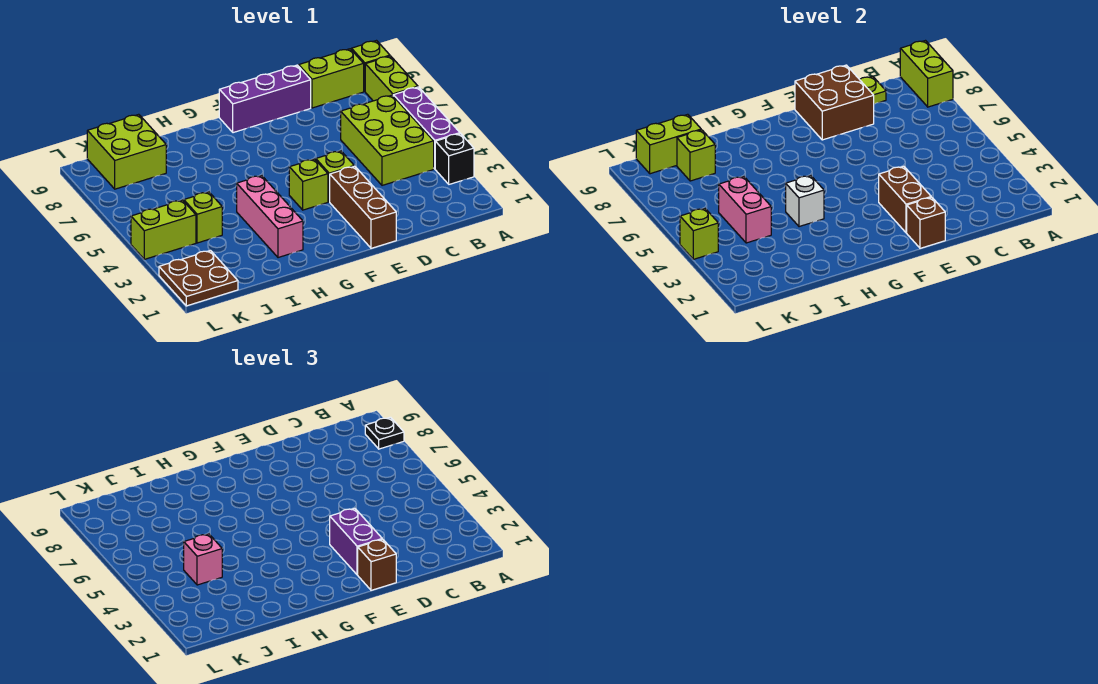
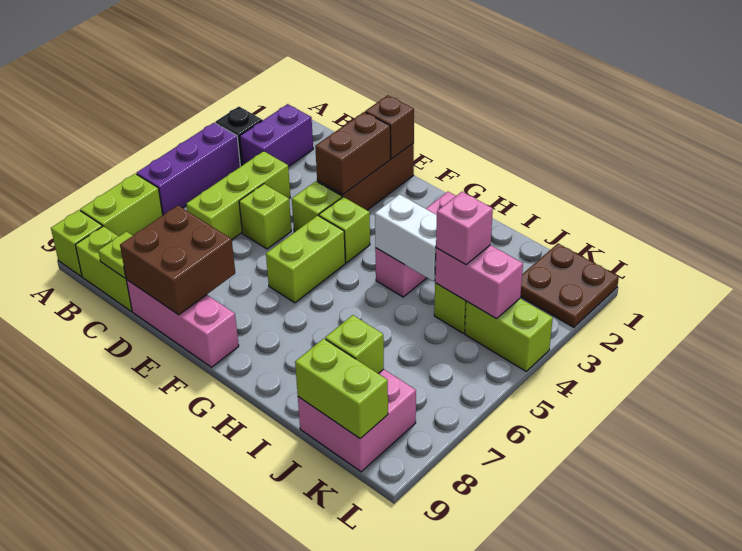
lime brick A8:A9 level 2 -> lime brick F5:F6 level 1
black plate A8 level 3 -> none
lime brick B4:C6 level 1 -> lime brick C4:C6 level 1
purple brick D9:F9 level 1 -> pink brick D9:F9 level 1
brown brick E1 level 3 -> none
purple brick E2:E3 level 3 -> purple brick B2:B3 level 1
white brick H4 level 2 -> white brick H4:I4 level 2
pink brick J4:J5 level 2 -> pink brick J4:K4 level 2
lime brick J8:K9 level 1 -> pink brick J8:K9 level 1
lime brick L4 level 2 -> lime brick D5 level 1

